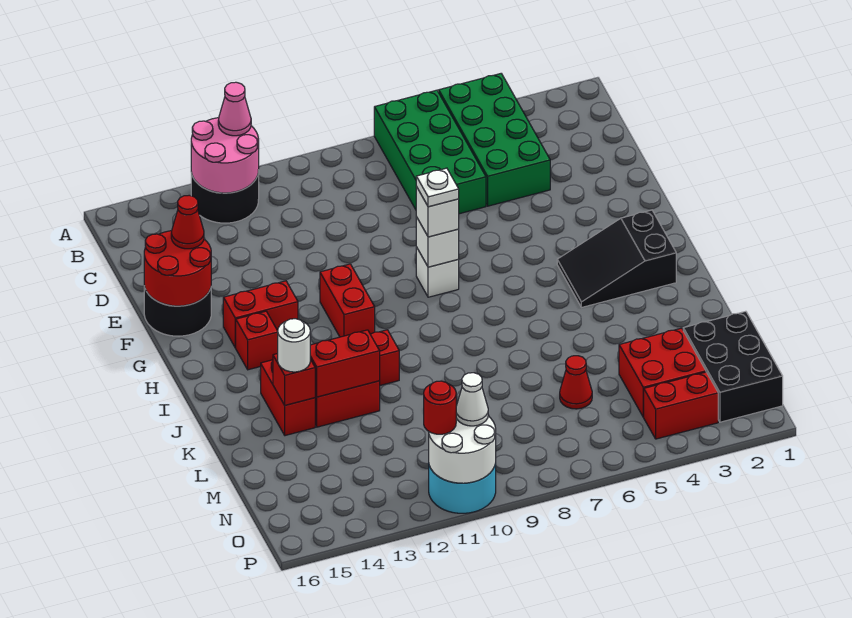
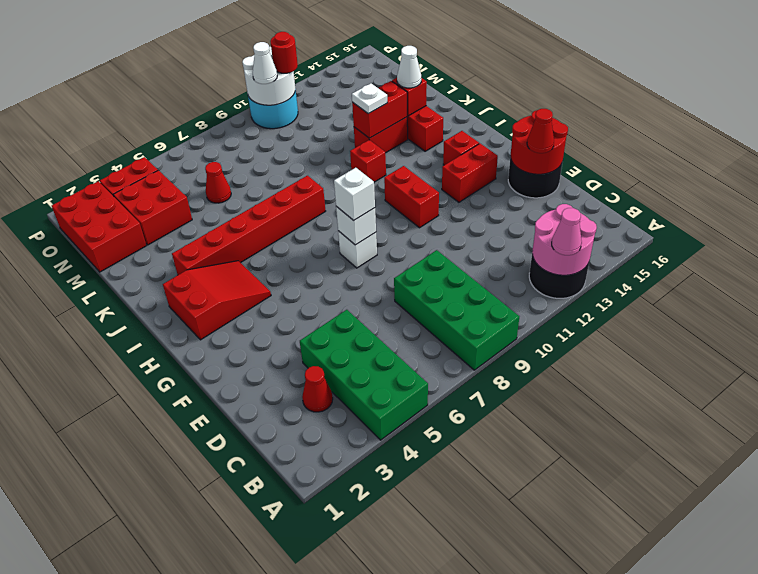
green brick A6:D7 level 1 -> green brick A8:D9 level 1
none -> red cone C3 level 1
white plate G8 level 4 -> white plate K12 level 3
black slope H2:I4 level 1 top 2 -> red slope H2:I4 level 1 top 2
none -> red brick J3:J8 level 1
white round brick K14 level 3 -> white cone K14 level 3
black brick M1:O2 level 1 -> red brick M1:O2 level 1

